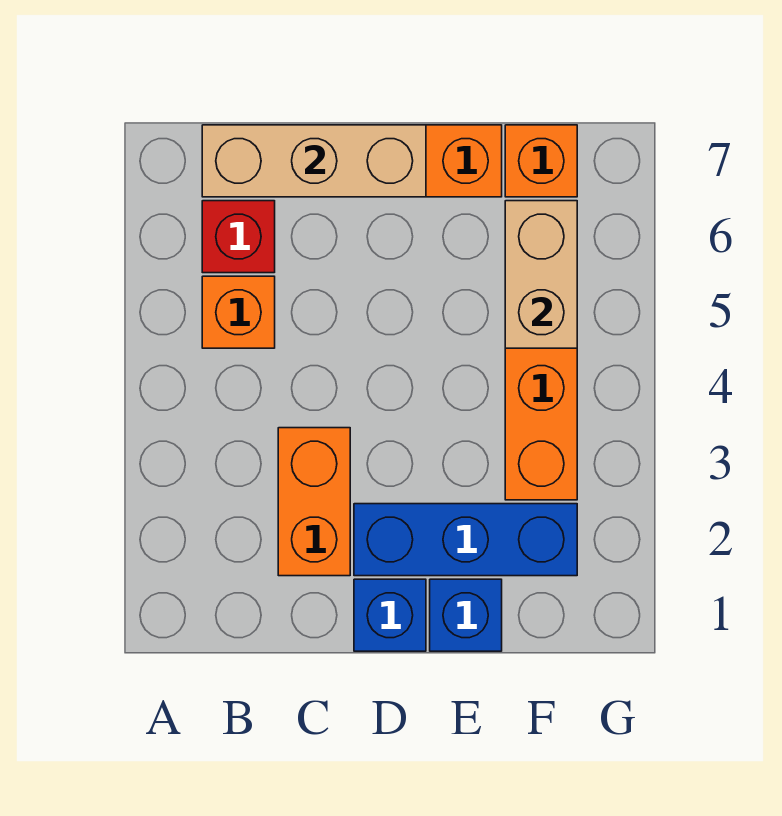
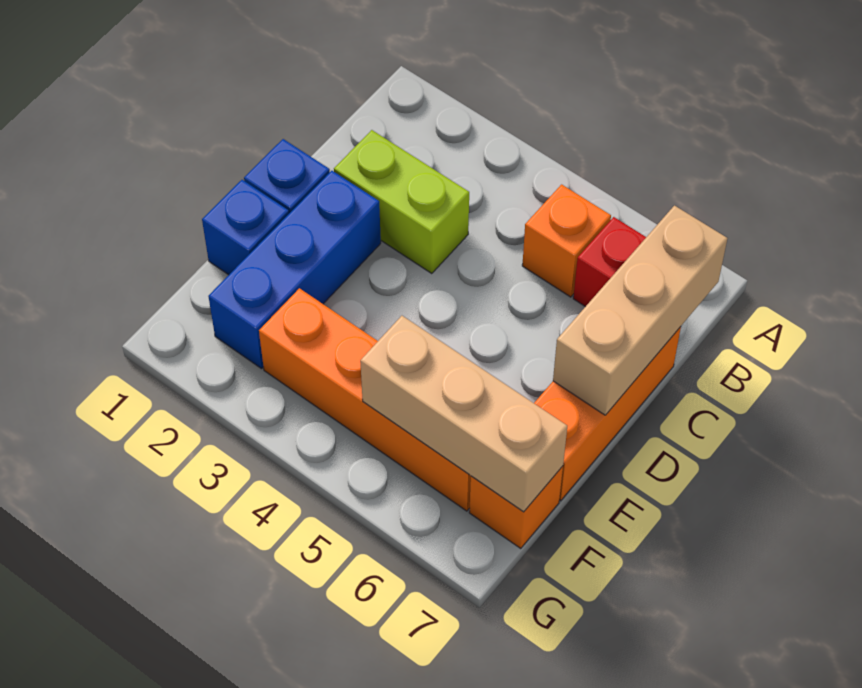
orange brick C2:C3 level 1 -> lime brick C2:C3 level 1
tan brick F5:F6 level 2 -> tan brick F5:F7 level 2

